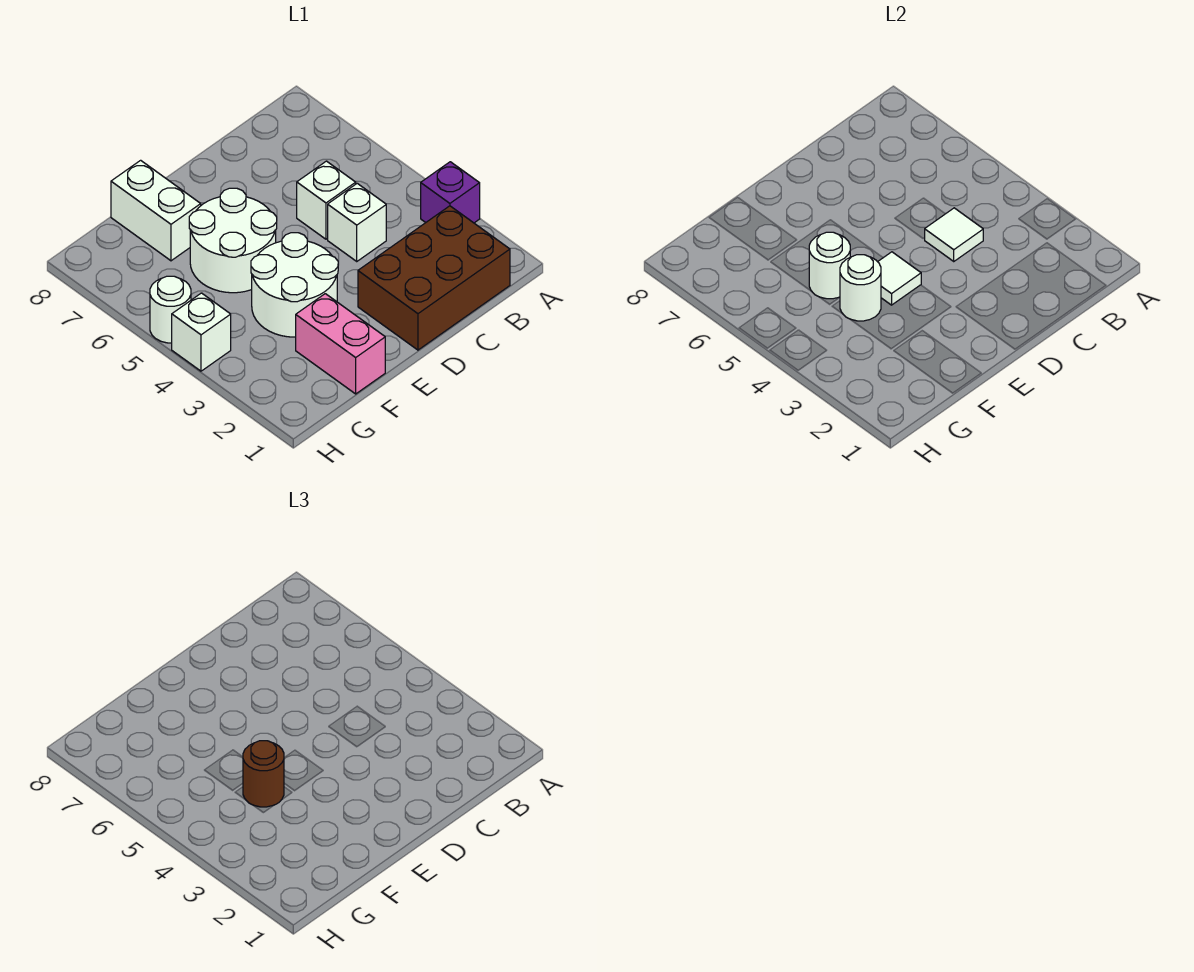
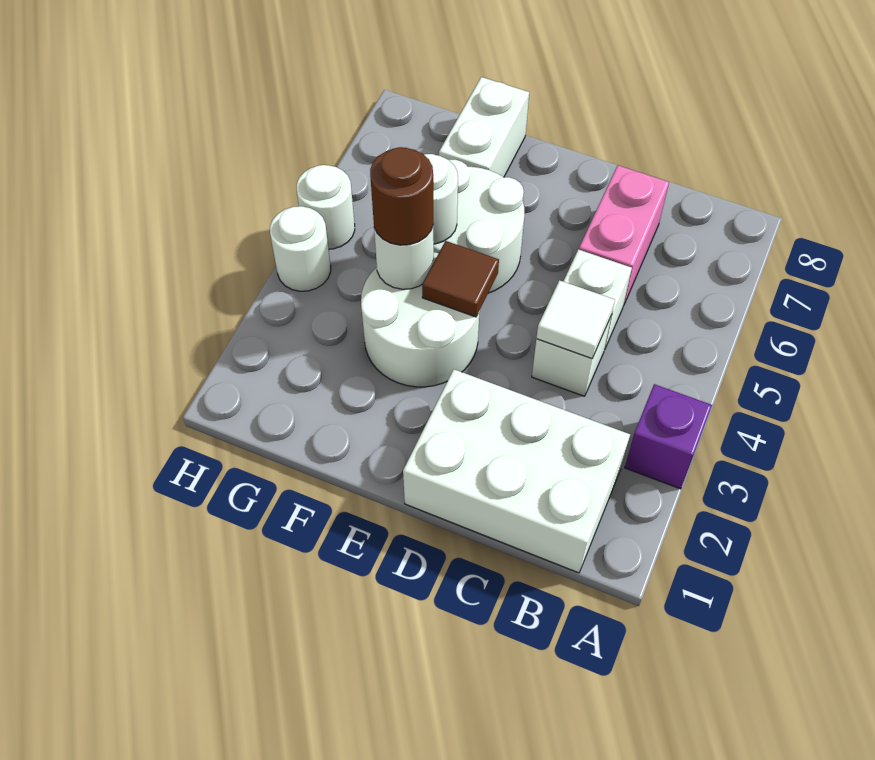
brown brick B1:D2 level 1 -> white brick B1:D2 level 1
white tile E4 level 2 -> brown tile E4 level 2
pink brick F1:F2 level 1 -> pink brick C6:C7 level 1
white brick H4 level 1 -> white round brick H4 level 1

